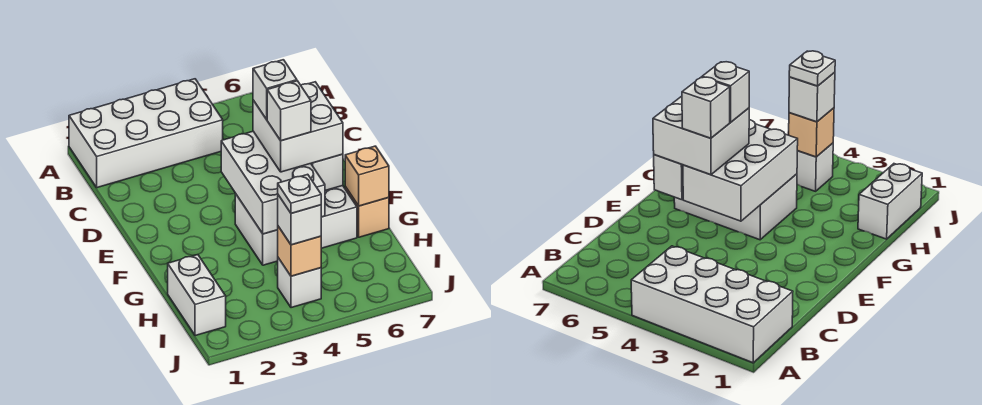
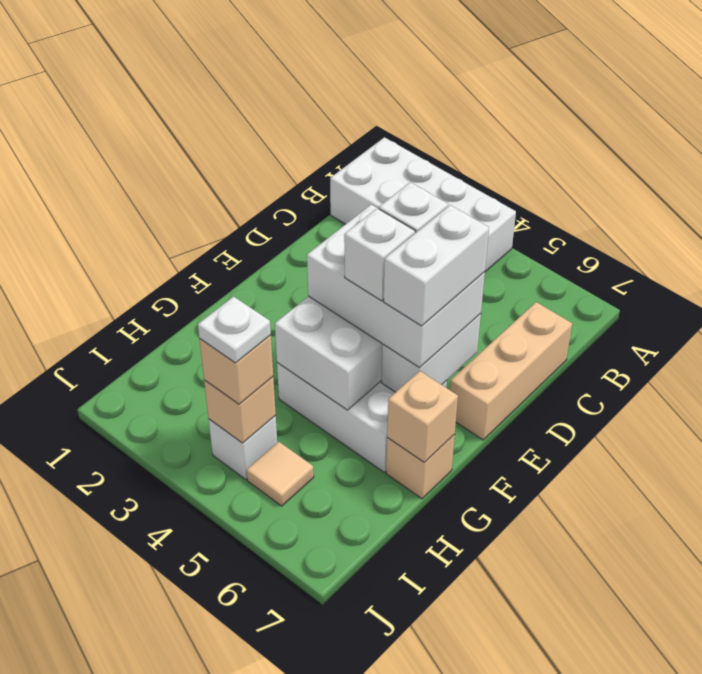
none -> tan brick C7:E7 level 1
white brick E5:F6 level 3 -> white brick E4:F6 level 3
white brick H1:I1 level 1 -> white brick E6:F6 level 4
white brick I4 level 3 -> tan brick I4 level 3
none -> tan tile I5 level 1

